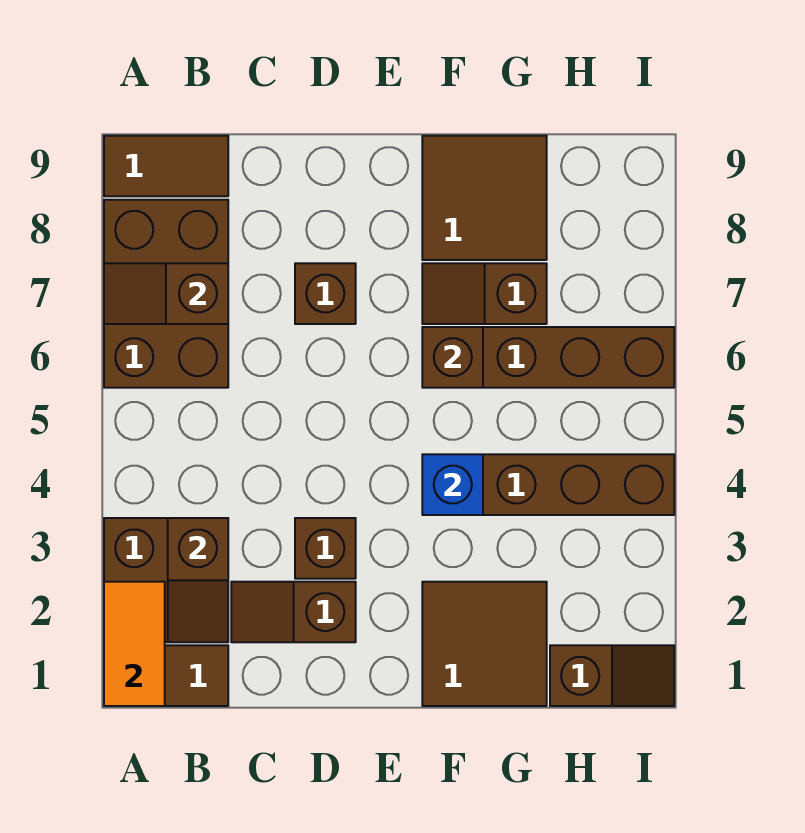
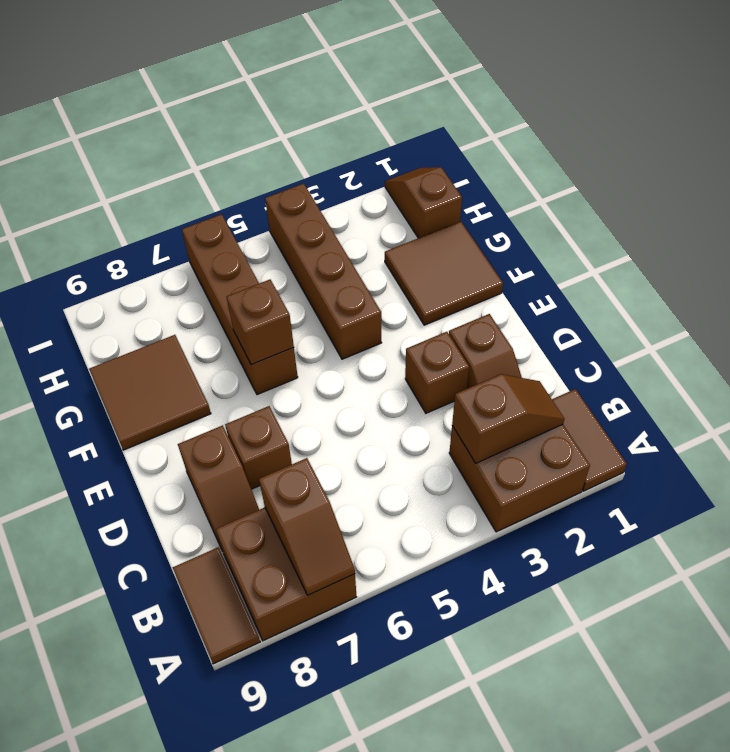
orange tile A1:A2 level 2 -> none
brown brick A6:B8 level 1 -> brown brick A7:B8 level 1
blue brick F4 level 2 -> none
brown slope F7:G7 level 1 top G -> brown slope C8:D8 level 1 top D

